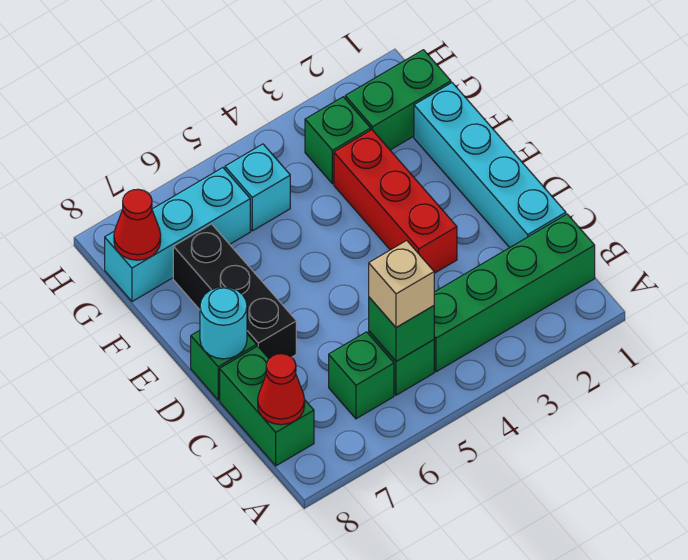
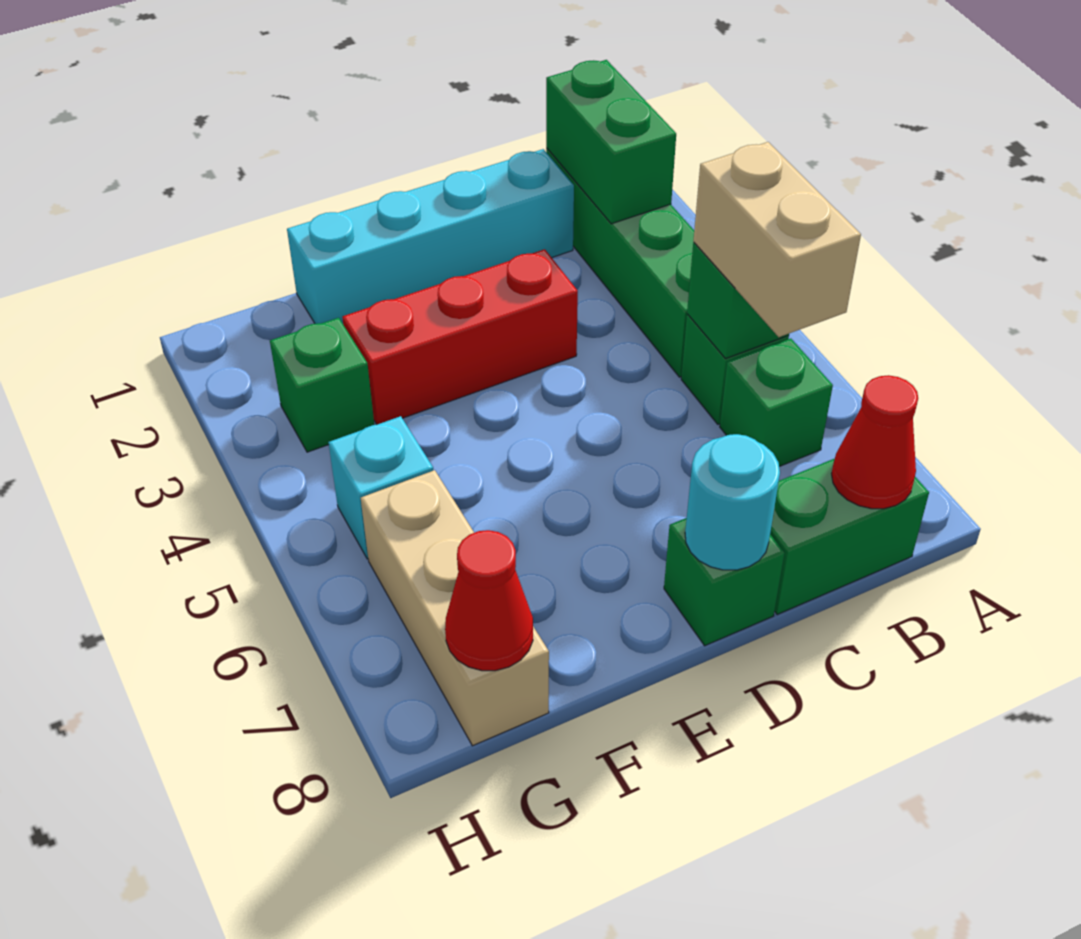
tan brick B5 level 3 -> tan brick B5:B6 level 3
black brick D7:F7 level 1 -> none
green brick G1:G2 level 1 -> green brick B1:B2 level 2
cyan brick G6:G8 level 1 -> tan brick G6:G8 level 1

